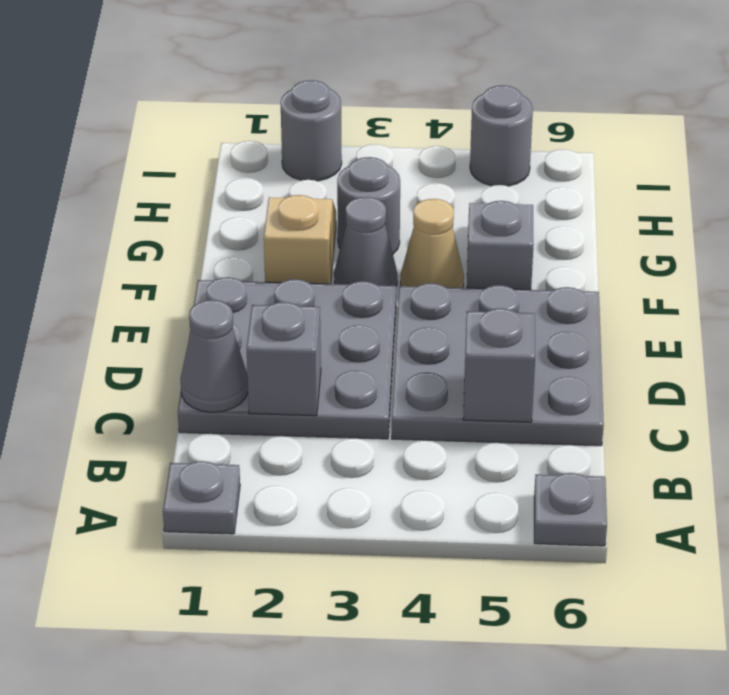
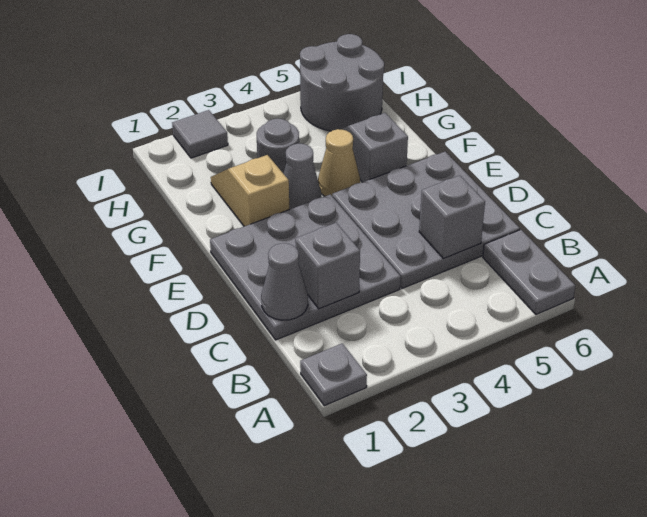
grey plate A6 level 1 -> grey plate A6:B6 level 1
grey round brick I2 level 1 -> grey tile I2 level 1
grey round brick I5 level 1 -> grey round brick H5:I6 level 1

